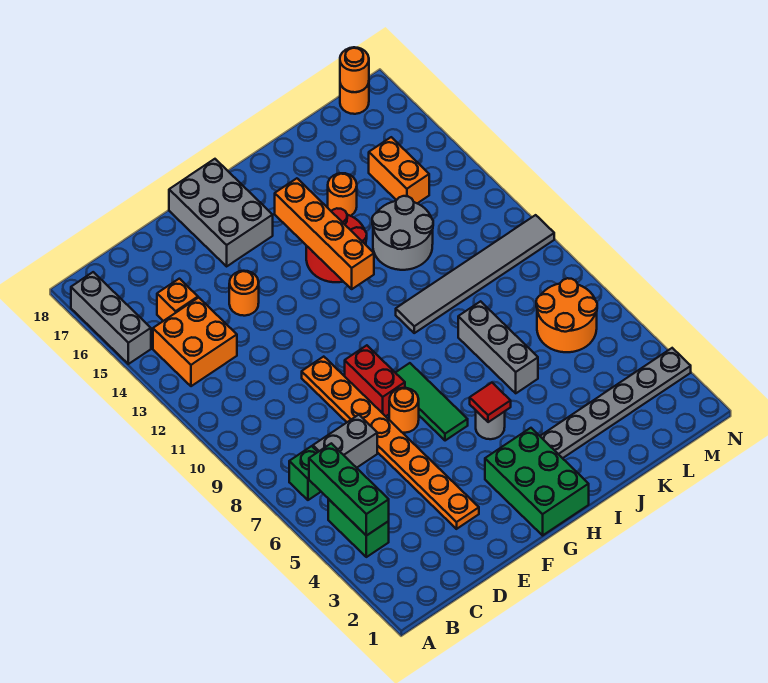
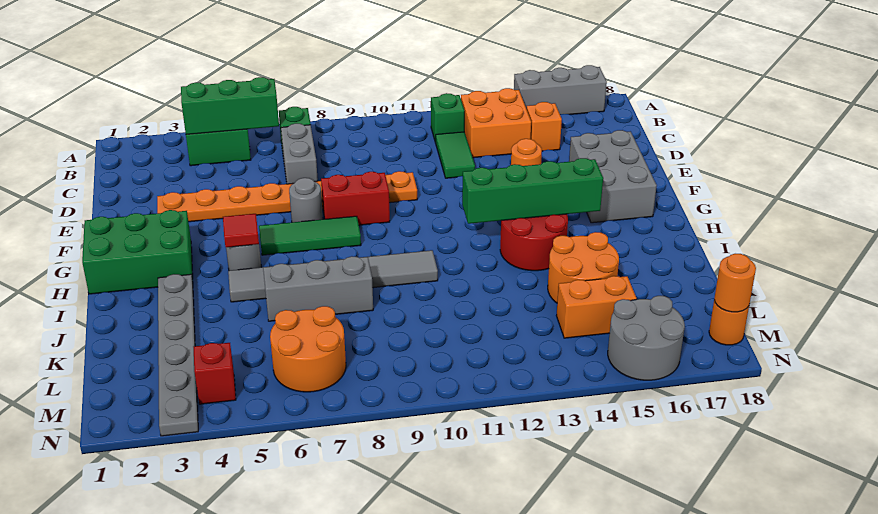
none -> green brick B12 level 1
none -> green tile C12:D12 level 1
orange round brick F7 level 1 -> grey round brick F7 level 1
grey brick F16:G18 level 1 -> grey brick E16:G17 level 1
orange brick H12:H15 level 2 -> green brick H12:H15 level 2
grey tile I10:N10 level 1 -> grey tile I5:I10 level 1
grey round brick J12:K13 level 1 -> grey round brick M15:N16 level 1
orange round brick J15 level 1 -> orange round brick J14:K15 level 1
none -> red brick M4 level 1

